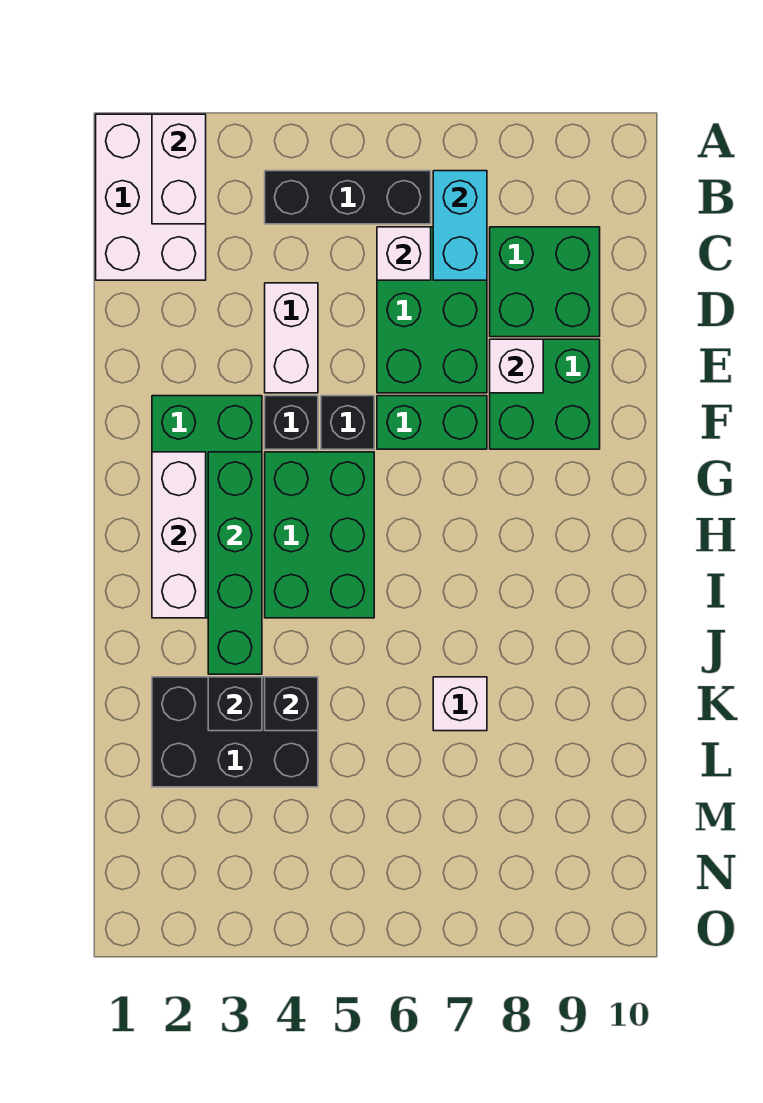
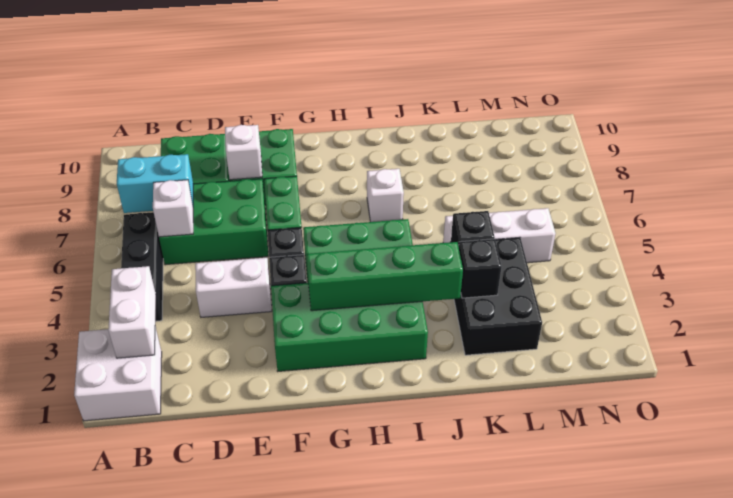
white brick A1:C2 level 1 -> white brick A1:B2 level 1
white brick A2:B2 level 2 -> white brick B2:B3 level 2
white brick G2:I2 level 2 -> white brick K5:M5 level 1
white brick K7 level 1 -> white brick I7 level 1

